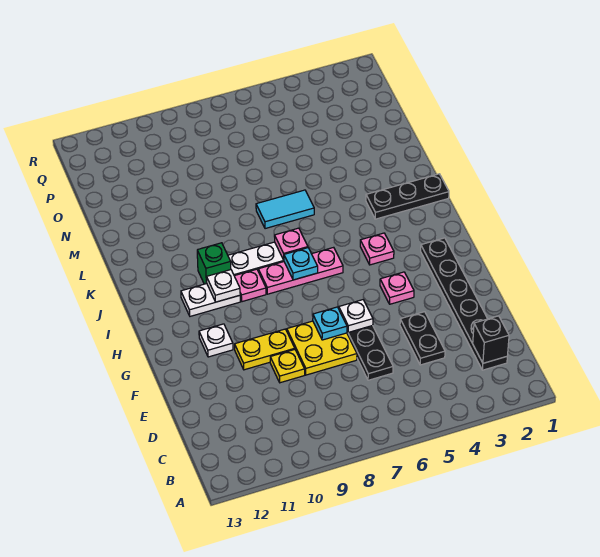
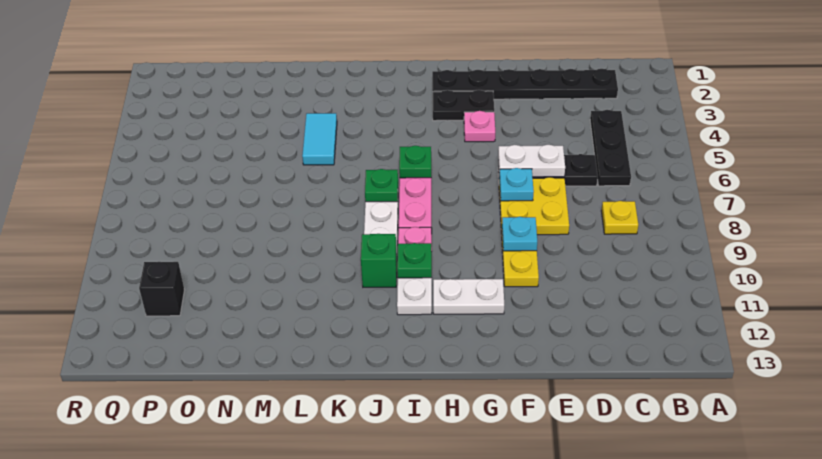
black brick C2 level 2 -> black brick P11 level 1
black plate D4:E4 level 1 -> black plate G3:H3 level 1
yellow plate E9 level 1 -> yellow plate C8 level 1
white plate F6 level 2 -> white plate E6:F6 level 2
white plate G11 level 1 -> white plate G11:H11 level 1
pink plate I4 level 1 -> none
none -> green plate I6 level 2
cyan plate I7 level 2 -> cyan plate F9 level 2
white plate I10 level 2 -> green plate I10 level 2
pink plate J7 level 2 -> green plate J7 level 2
black plate K1:K3 level 1 -> black plate C4:C6 level 1
cyan tile L6:L7 level 1 -> cyan tile L4:L5 level 1

